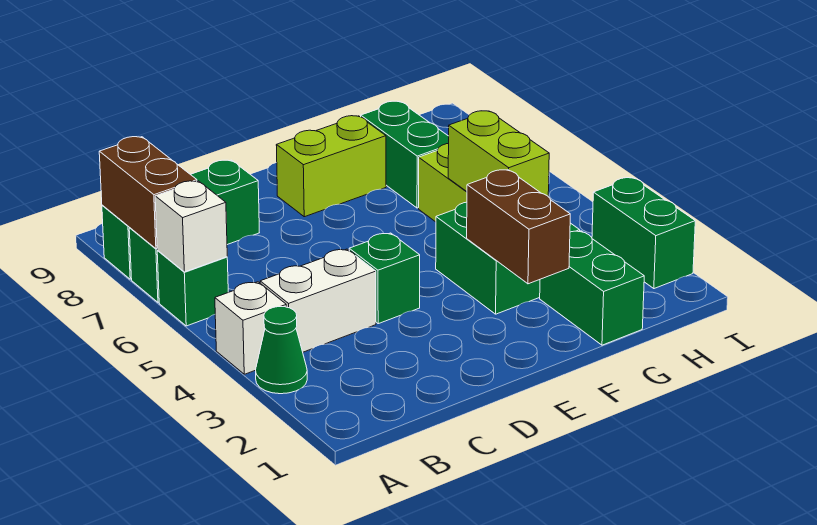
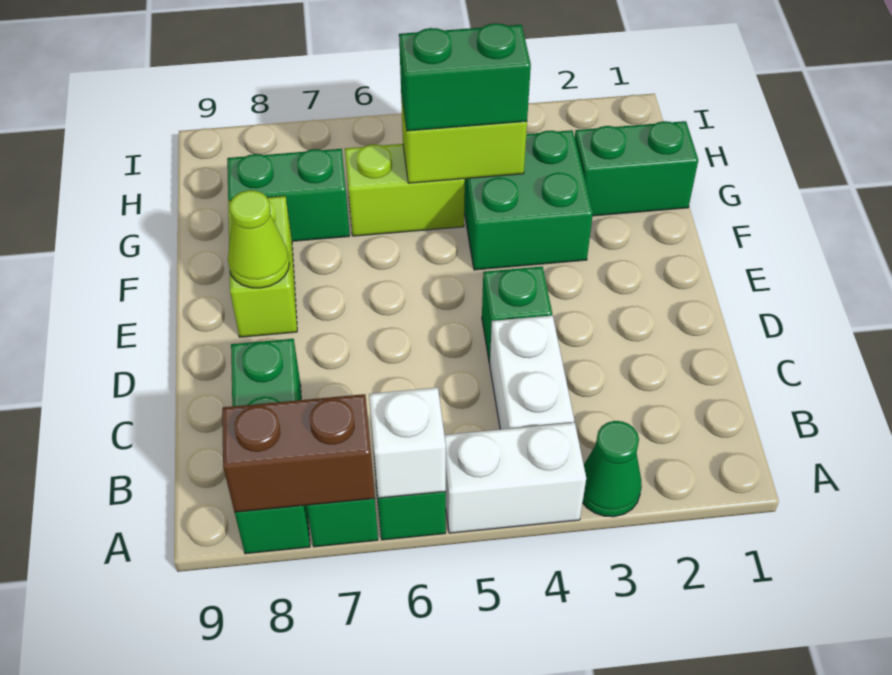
white brick A4 level 1 -> white brick A4:A5 level 1
none -> lime cone E8 level 2
brown brick F2:F3 level 2 -> none
green brick I2:I3 level 1 -> green brick G4:G5 level 3

